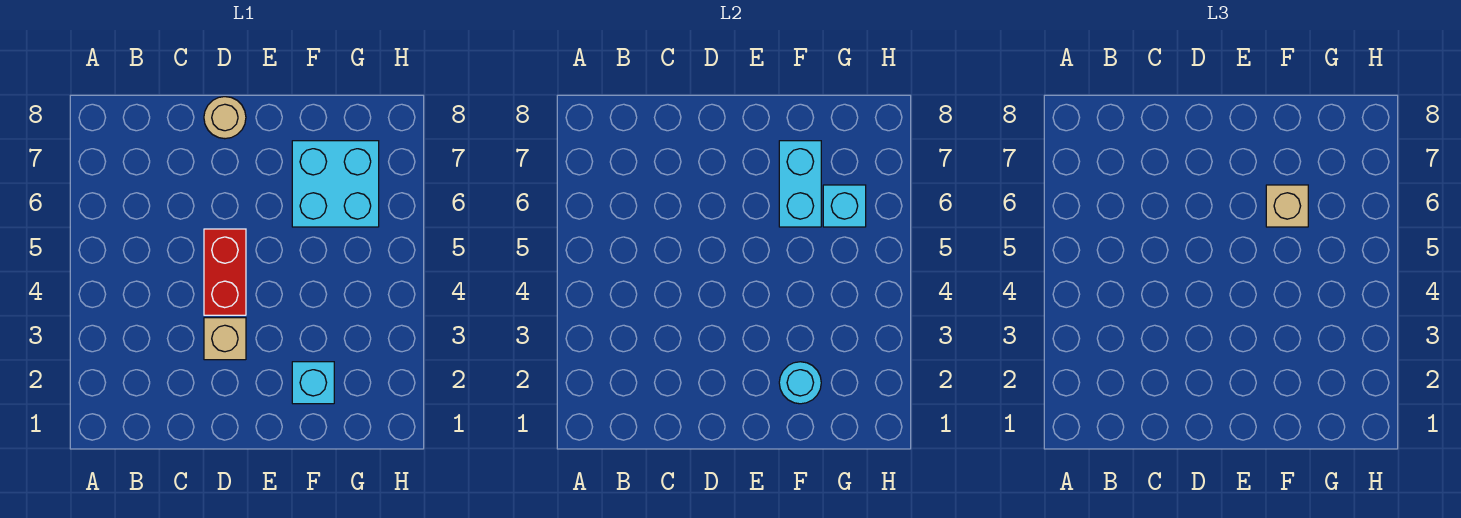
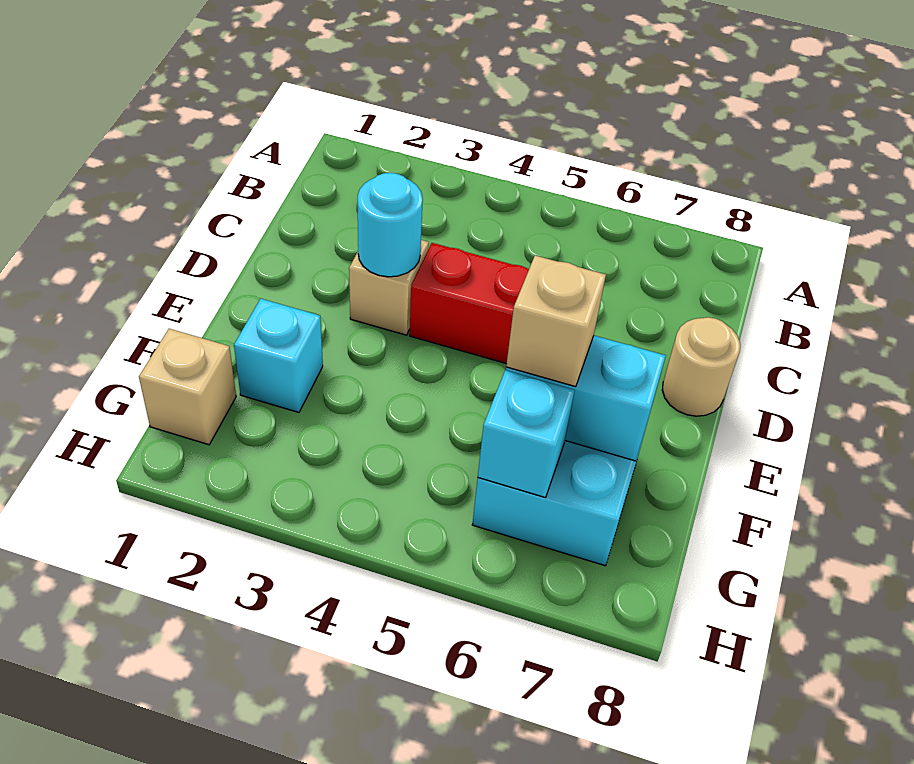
cyan round brick F2 level 2 -> cyan round brick D3 level 2
none -> tan brick G1 level 1

